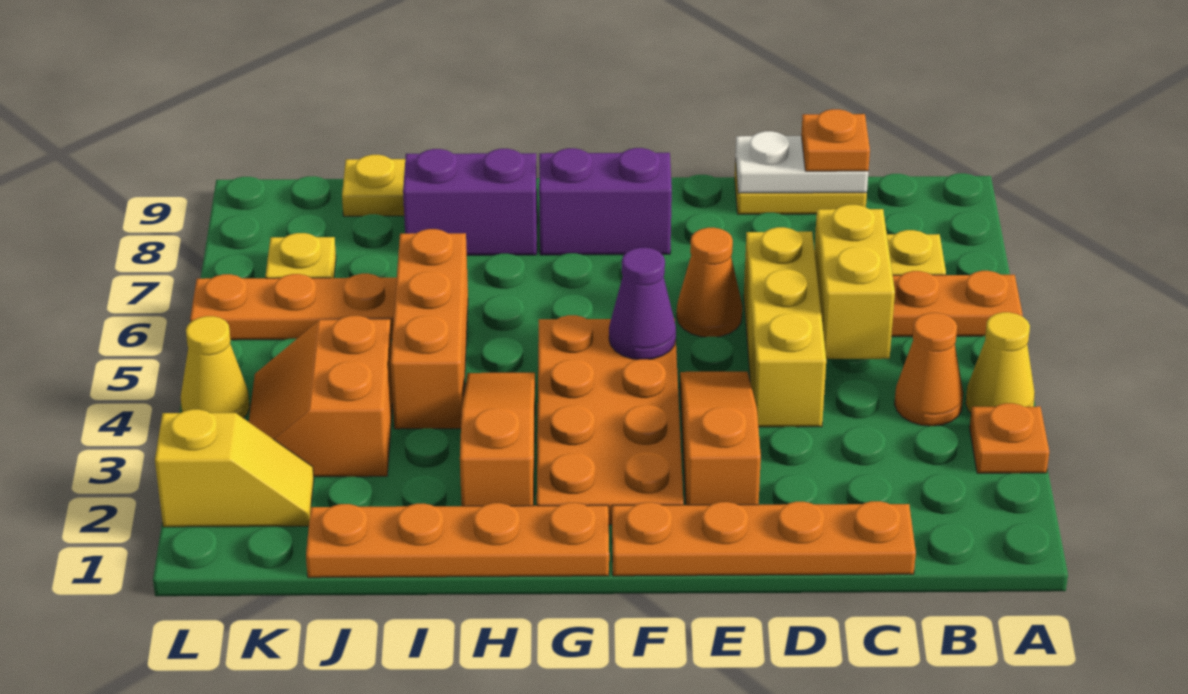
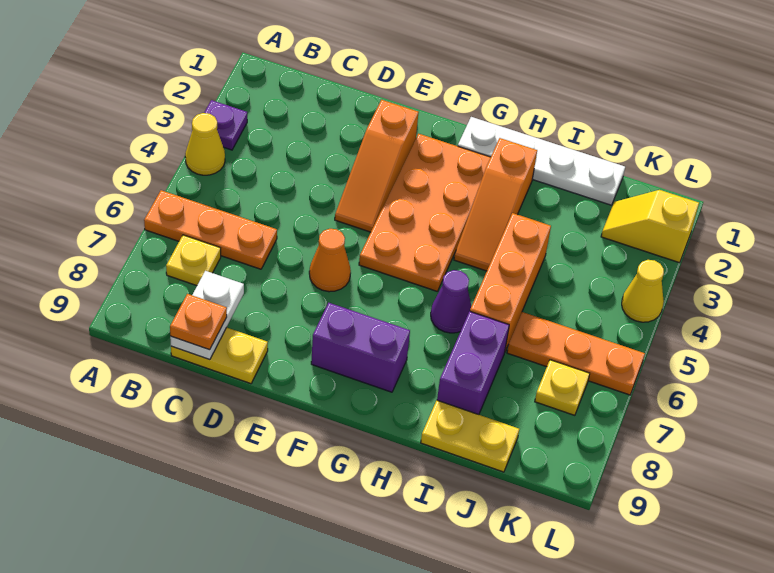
orange plate A3 level 1 -> purple plate A3 level 1
orange cone B4 level 1 -> none
orange plate C1:F1 level 1 -> none
yellow brick C5:C6 level 2 -> none
white plate C9:D9 level 2 -> white plate C8:C9 level 2
yellow brick D4:D6 level 1 -> none
purple cone F5 level 2 -> purple cone H6 level 1
orange plate G1:J1 level 1 -> white plate G1:J1 level 1
purple brick H8:I8 level 1 -> purple brick I7:I8 level 1
orange slope J3:K4 level 1 top J -> none

